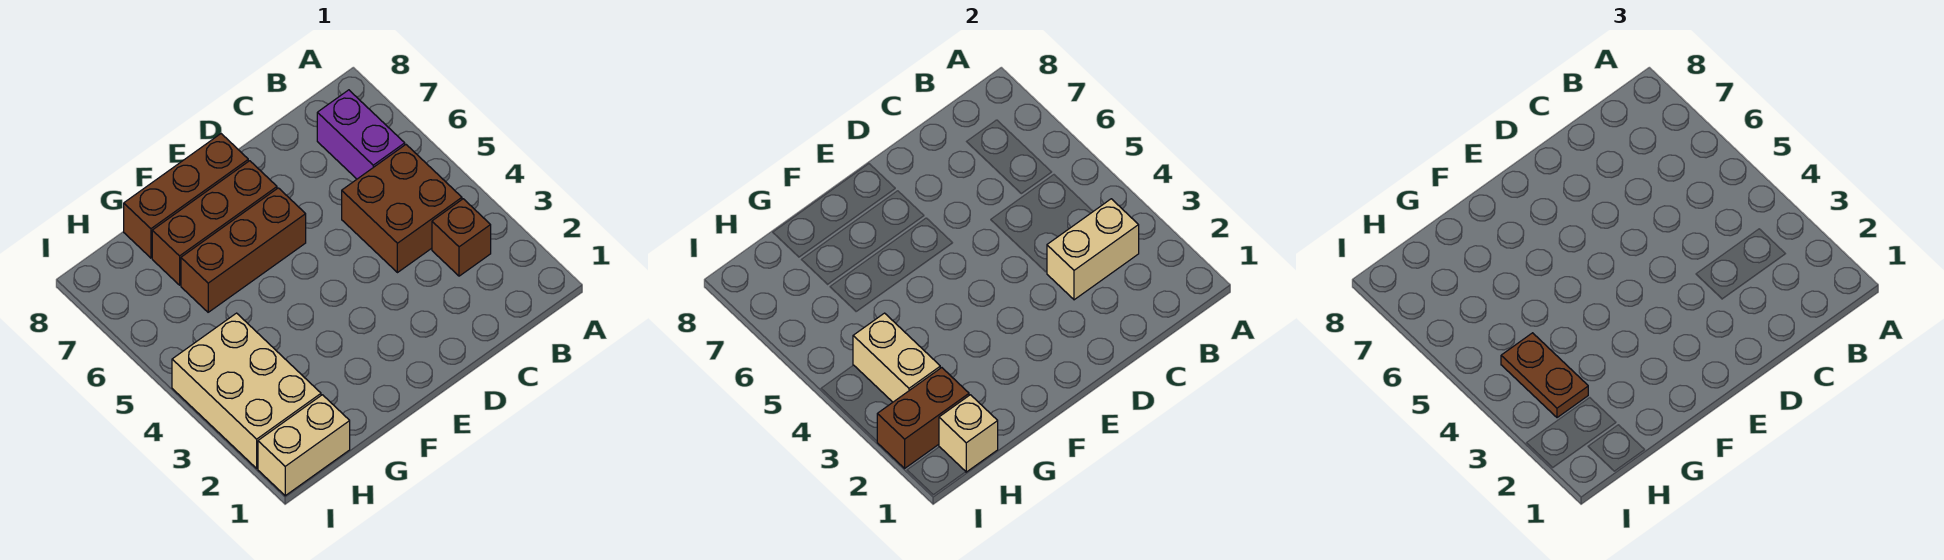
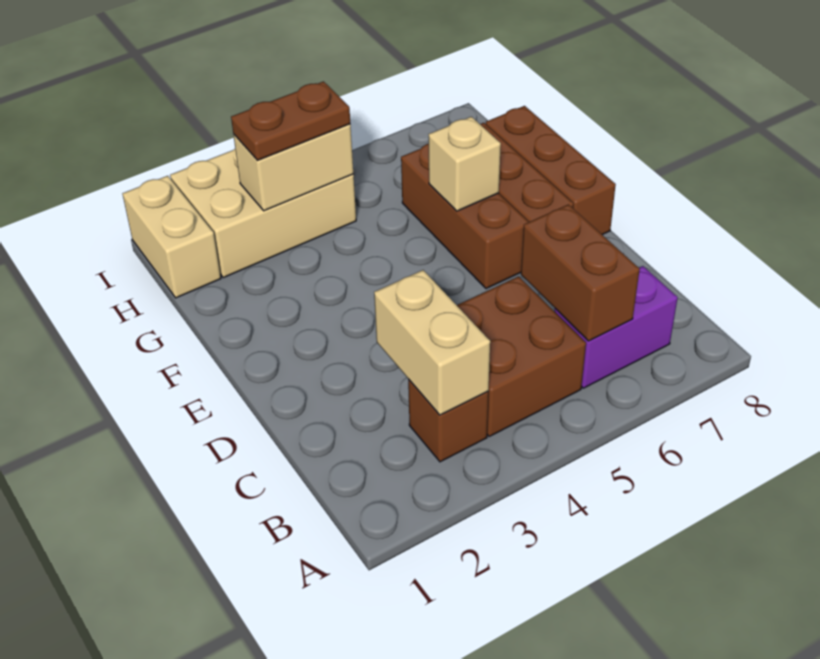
tan brick H1 level 2 -> tan brick F6 level 2
brown brick H2:I2 level 2 -> brown brick B6:C6 level 2

